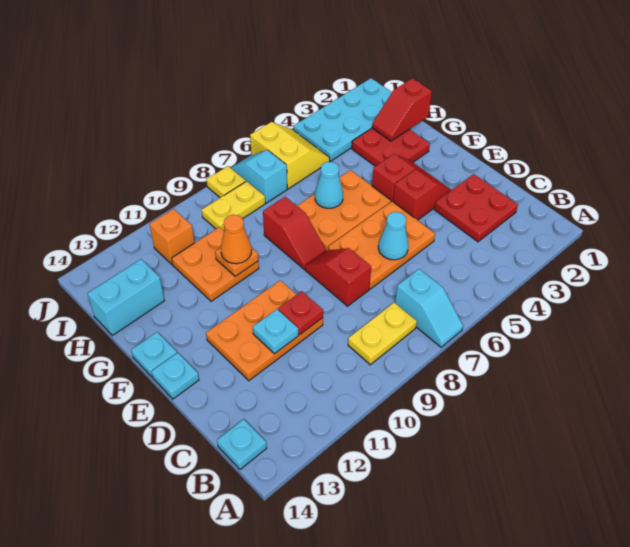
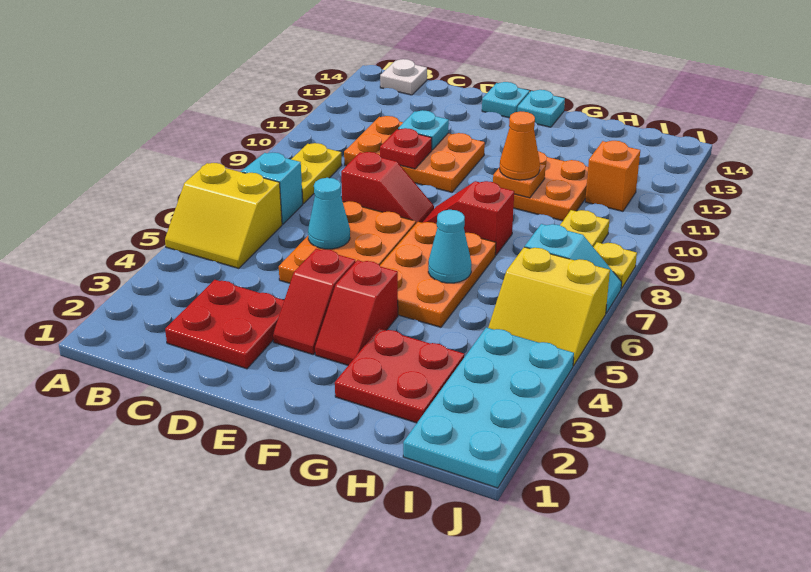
none -> yellow slope A5:B6 level 1 top 6
cyan plate B14 level 1 -> white plate B14 level 1
orange plate D10:E12 level 1 -> orange plate C10:E11 level 1
red slope H1:H2 level 2 top 1 -> none
cyan brick H13:H14 level 1 -> none

